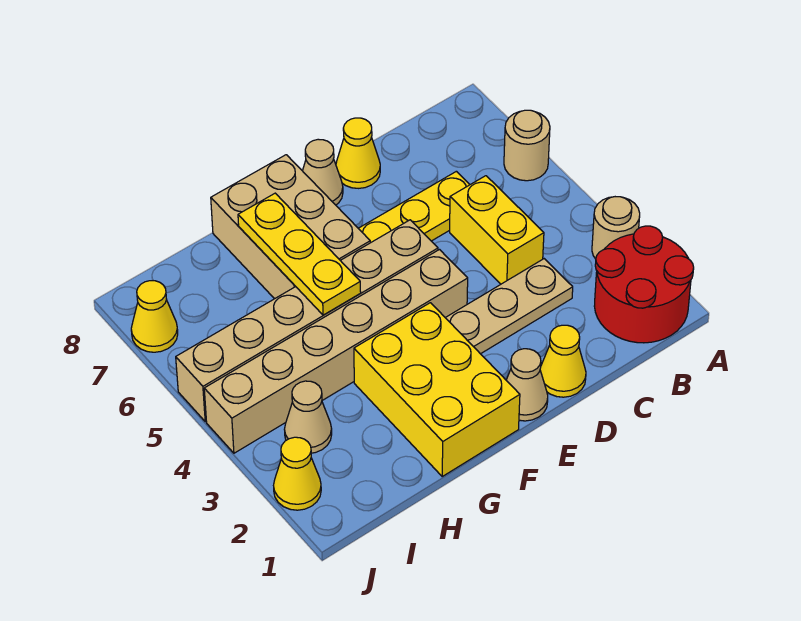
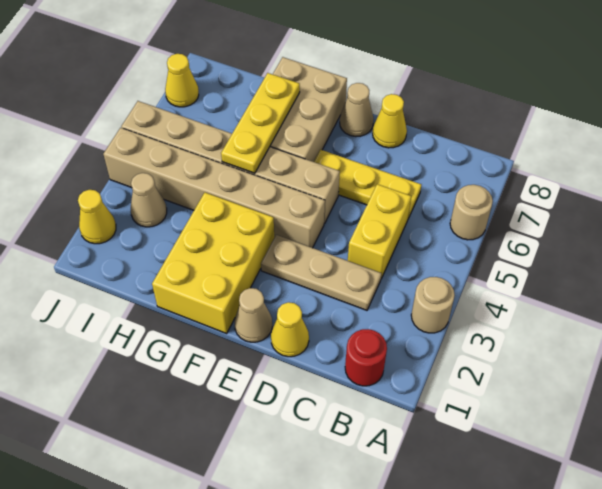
red round brick A1:B2 level 1 -> red round brick B1 level 1

